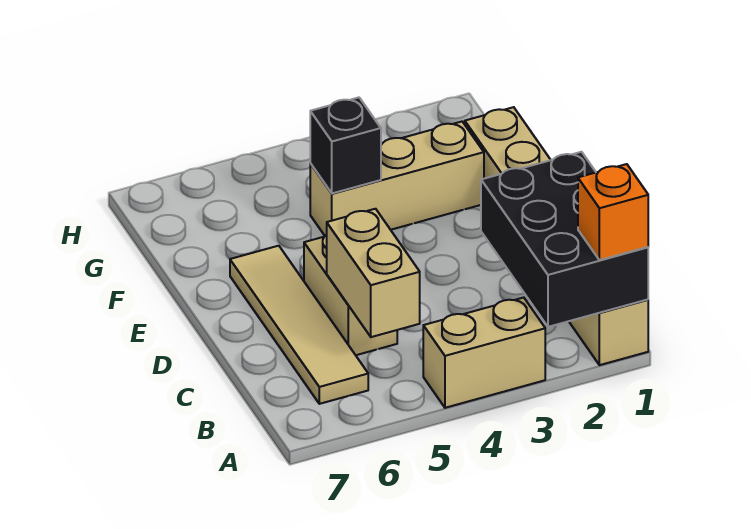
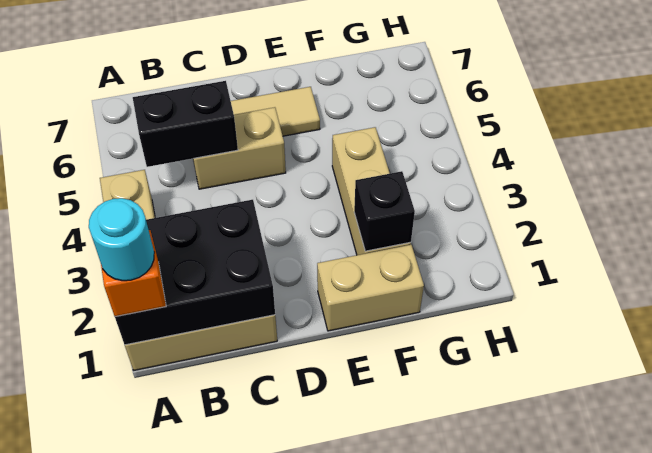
none -> cyan round brick A1 level 4
tan brick B5:C5 level 2 -> black brick B5:C5 level 2
black brick F4 level 2 -> black brick F2 level 2

